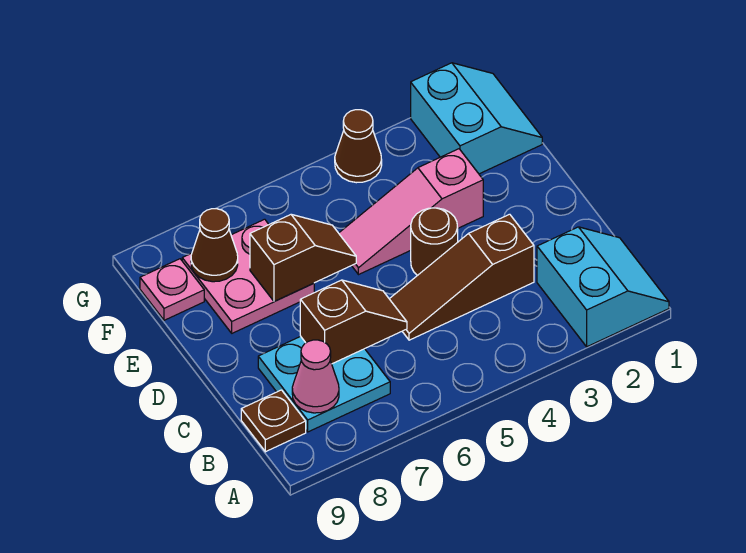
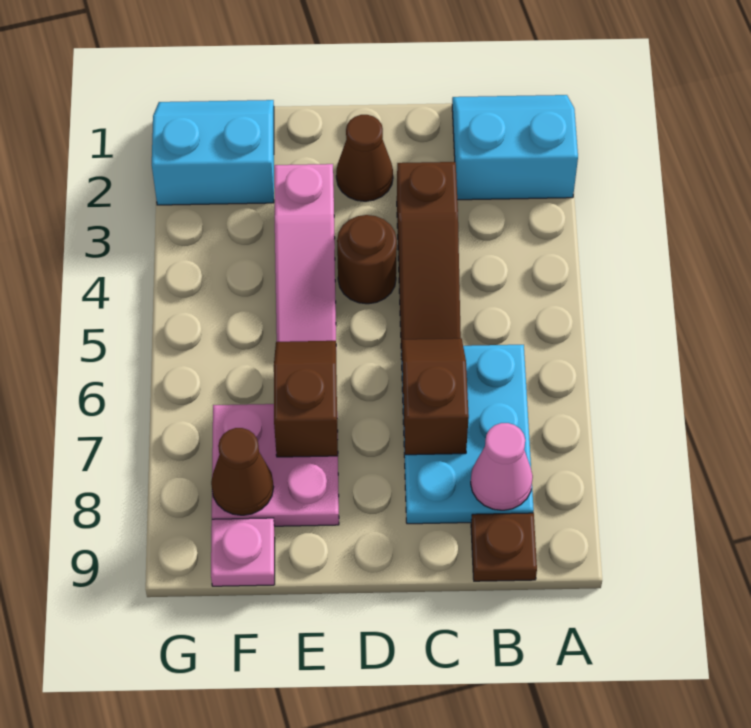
cyan plate B7:C8 level 1 -> cyan plate B6:C8 level 1
brown cone G4 level 1 -> brown cone D2 level 1

